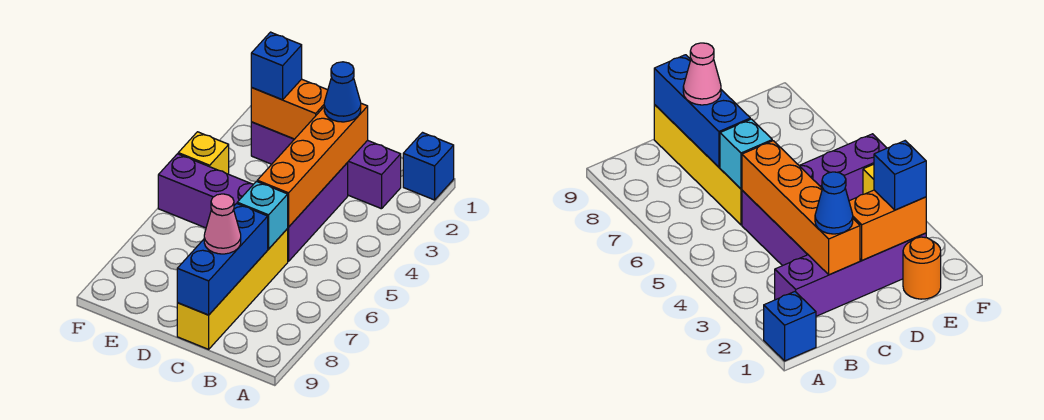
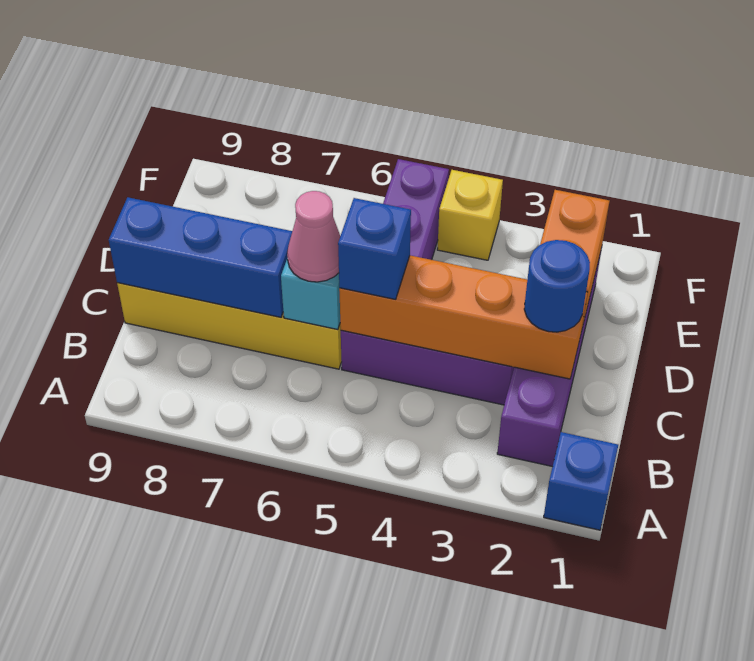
blue cone C2 level 3 -> blue round brick C2 level 3
pink cone C8 level 3 -> pink cone C6 level 3
orange round brick E1 level 1 -> none
blue brick E2 level 3 -> blue brick C5 level 3

